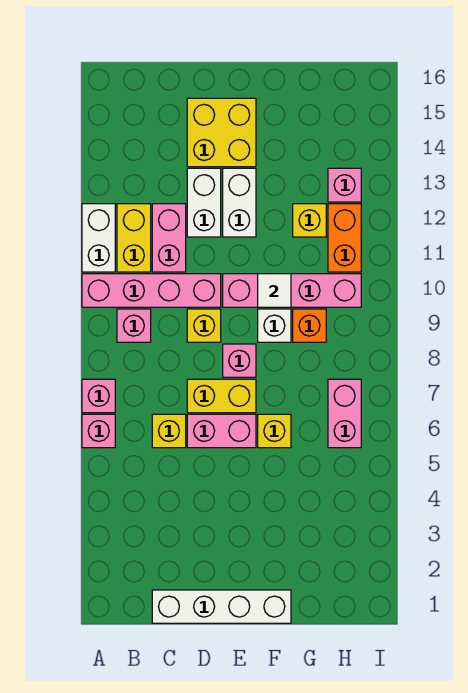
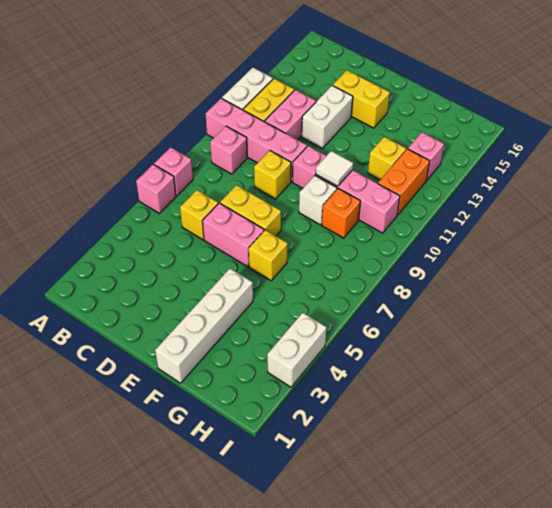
white brick C1:F1 level 1 -> white brick F1:F4 level 1
yellow brick D14:E15 level 1 -> yellow brick D14:E14 level 1
pink brick E8 level 1 -> none
white brick E12:E13 level 1 -> white brick I3:I4 level 1
pink brick H6:H7 level 1 -> none

